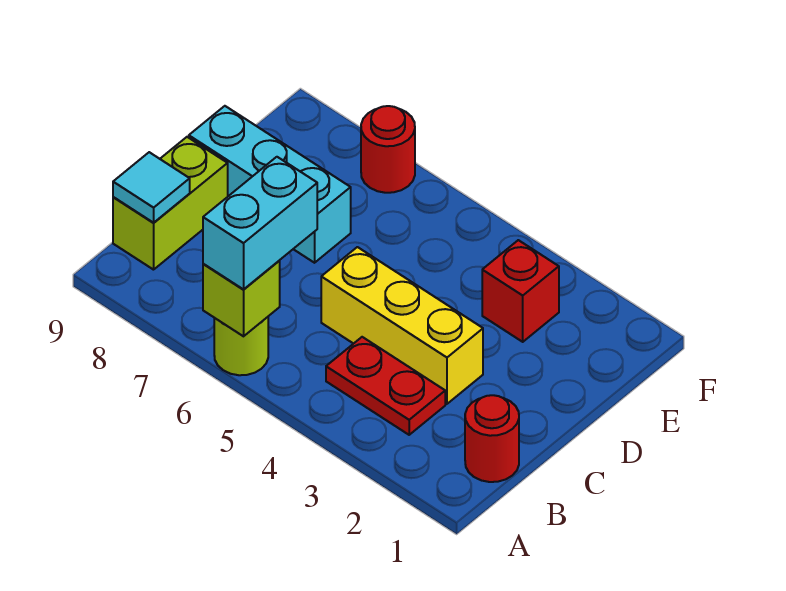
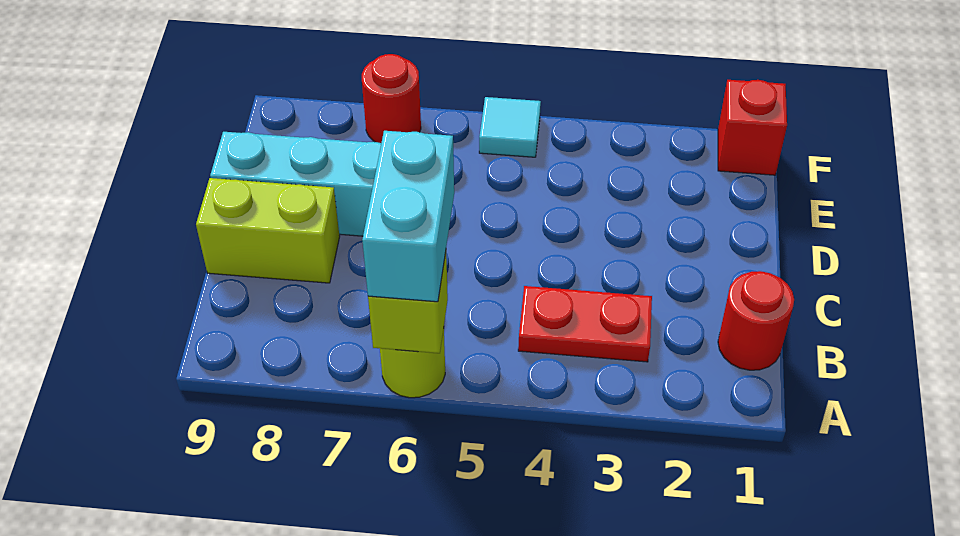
lime brick B9:C9 level 1 -> lime brick C8:C9 level 1
cyan tile B9 level 2 -> cyan tile F5 level 1
yellow brick C3:C5 level 1 -> none
red brick E3 level 1 -> red brick F1 level 1

